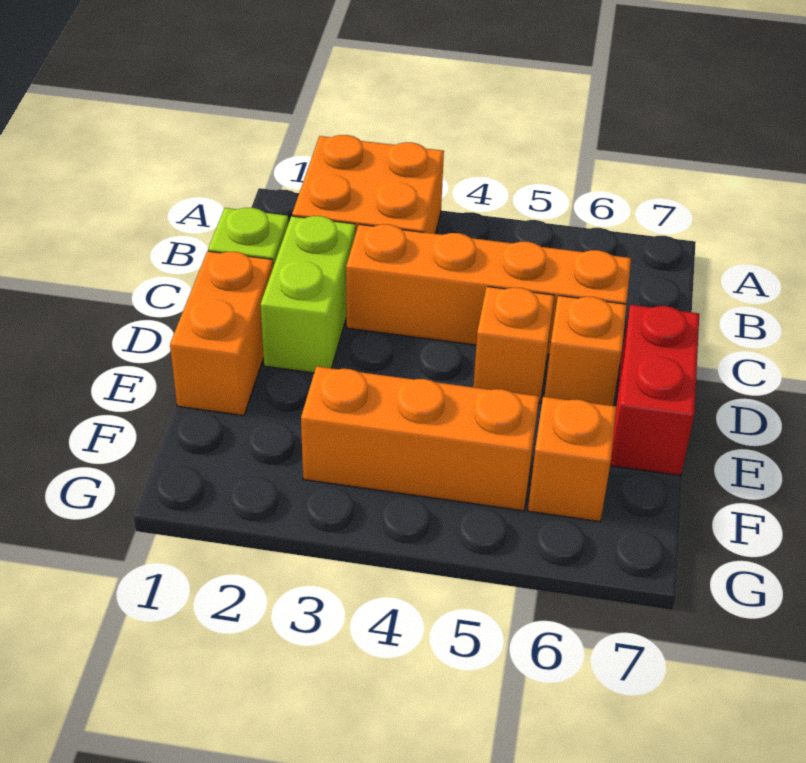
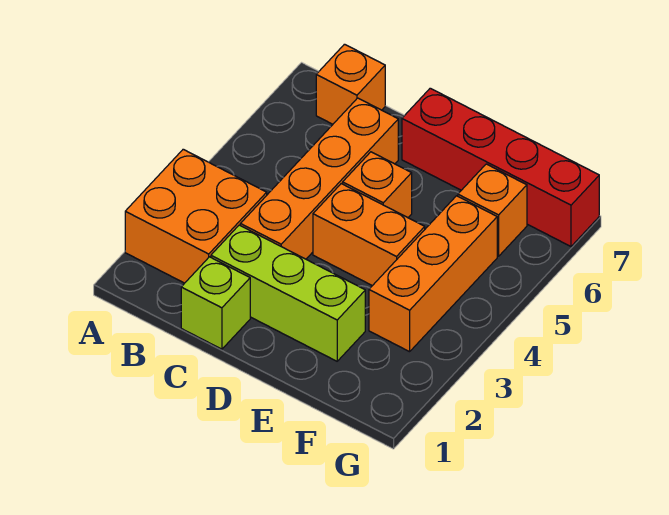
lime brick C2:D2 level 1 -> lime brick C2:E2 level 1
orange brick D1:E1 level 1 -> orange brick D4:E4 level 1
orange brick D6 level 1 -> orange brick B7 level 1
red brick D7:E7 level 1 -> red brick D7:G7 level 1

